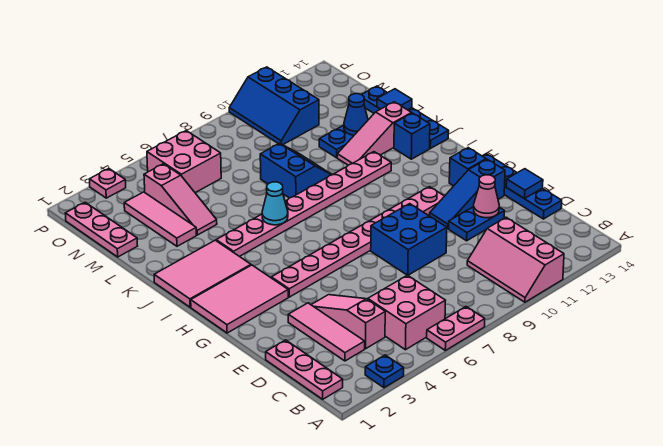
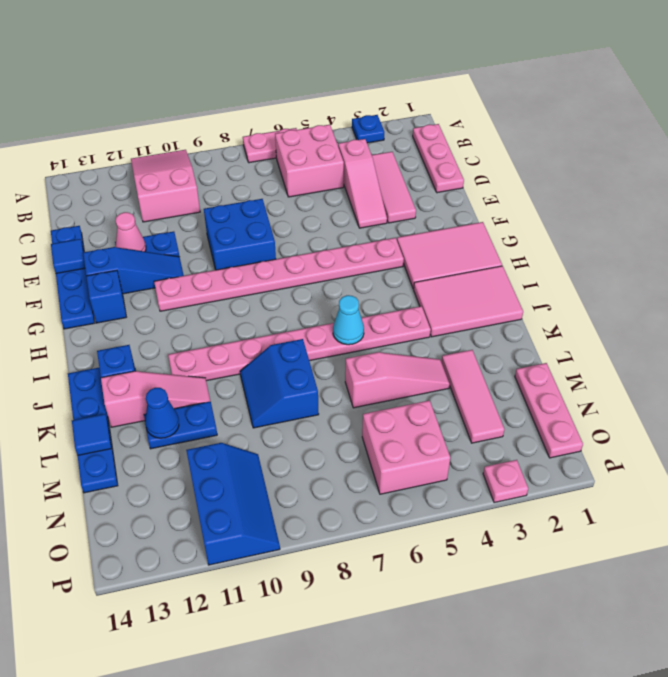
pink slope A10:C11 level 1 top 11 -> pink slope A10:C11 level 1 top C
pink slope L4:N4 level 1 top N -> pink slope L4:L6 level 1 top 6

